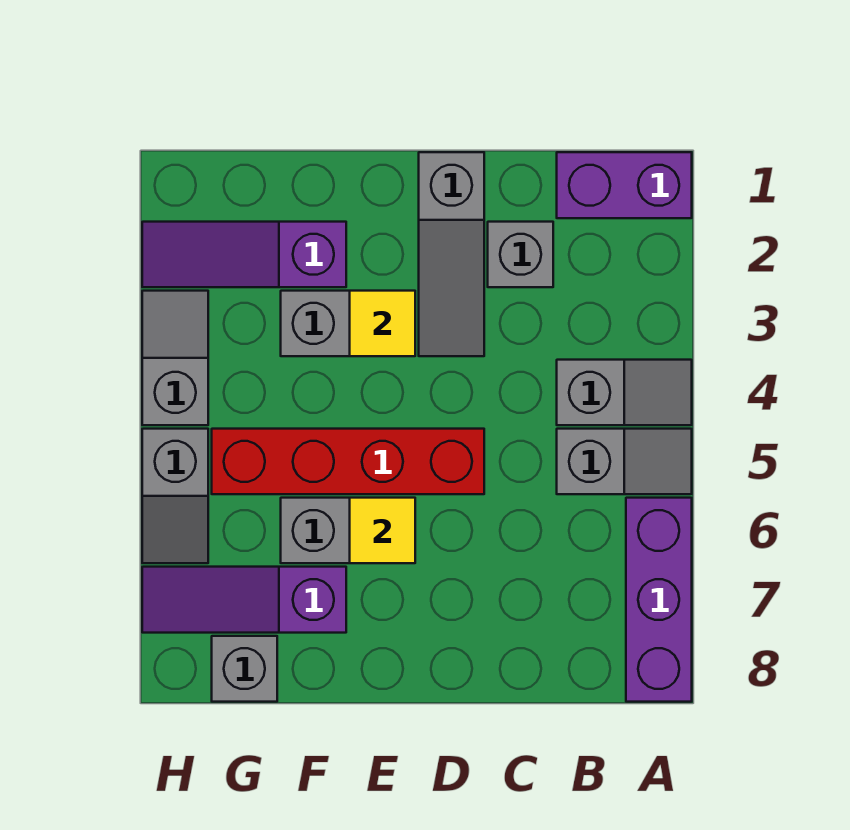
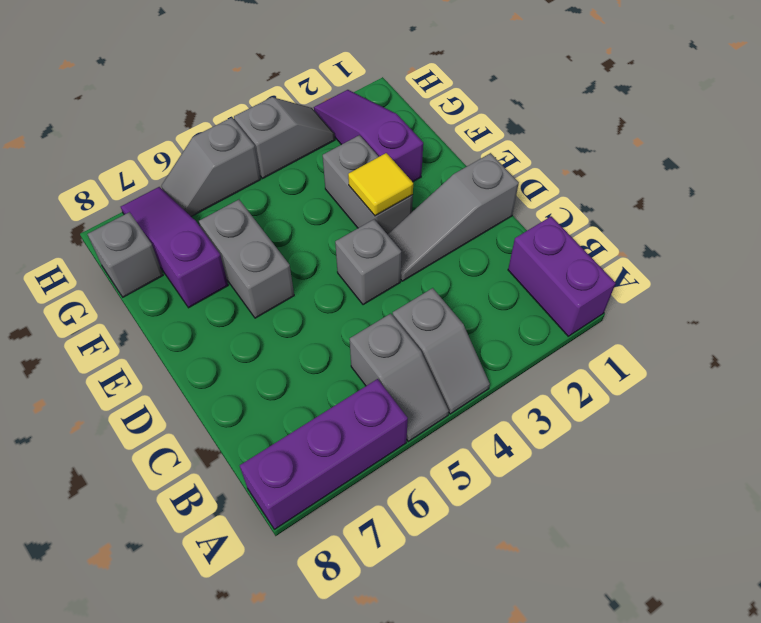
grey brick C2 level 1 -> grey brick D4 level 1
red brick D5:G5 level 1 -> none
yellow tile E6 level 2 -> none

